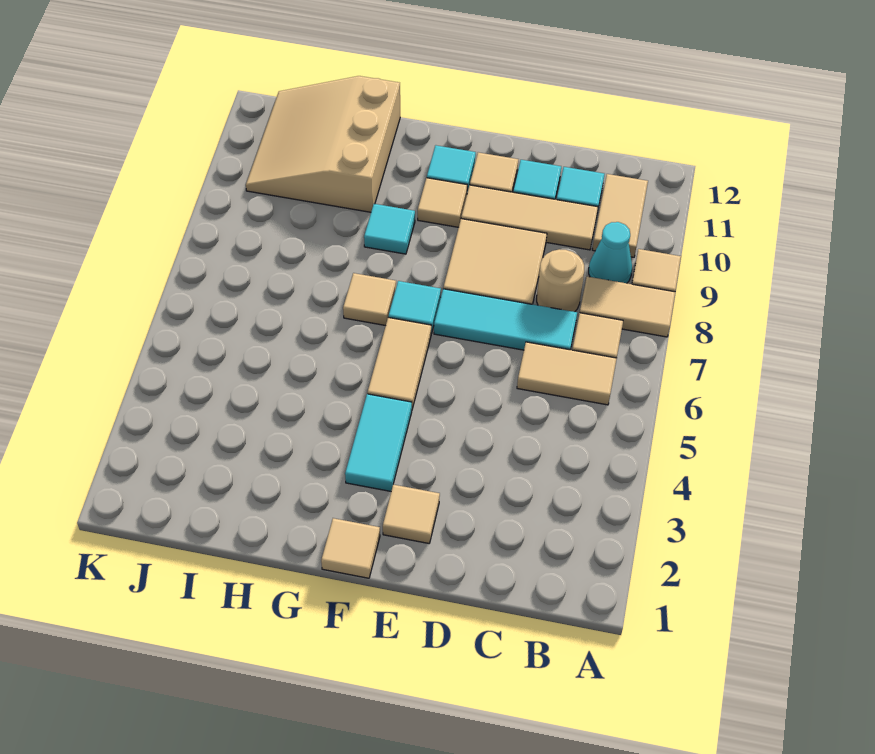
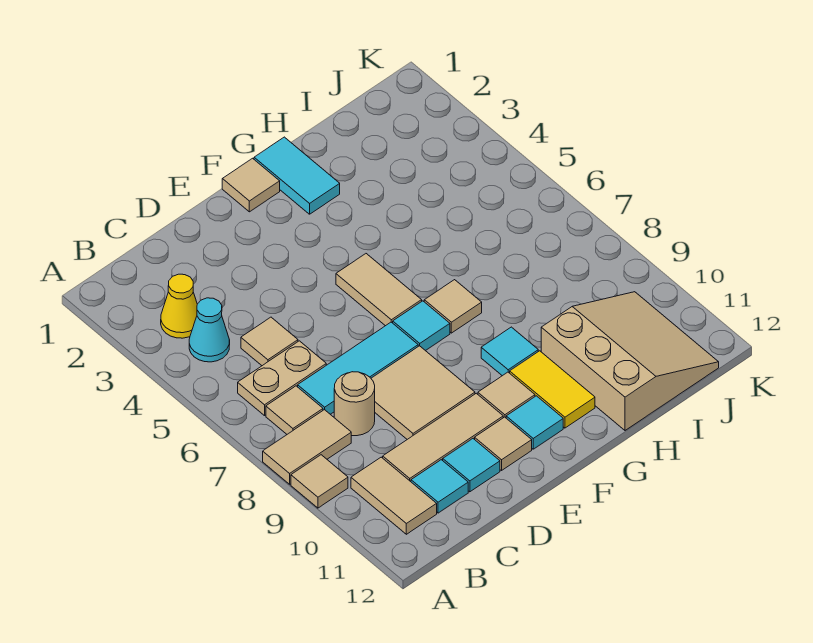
none -> yellow cone B3 level 1
tan tile B6:C6 level 1 -> tan plate B6:C6 level 1
cyan cone B9 level 1 -> cyan cone B4 level 1
tan tile E2 level 1 -> tan tile C5 level 1
cyan tile F3:F4 level 1 -> cyan tile G1:G2 level 1
none -> yellow tile G10:G11 level 1

